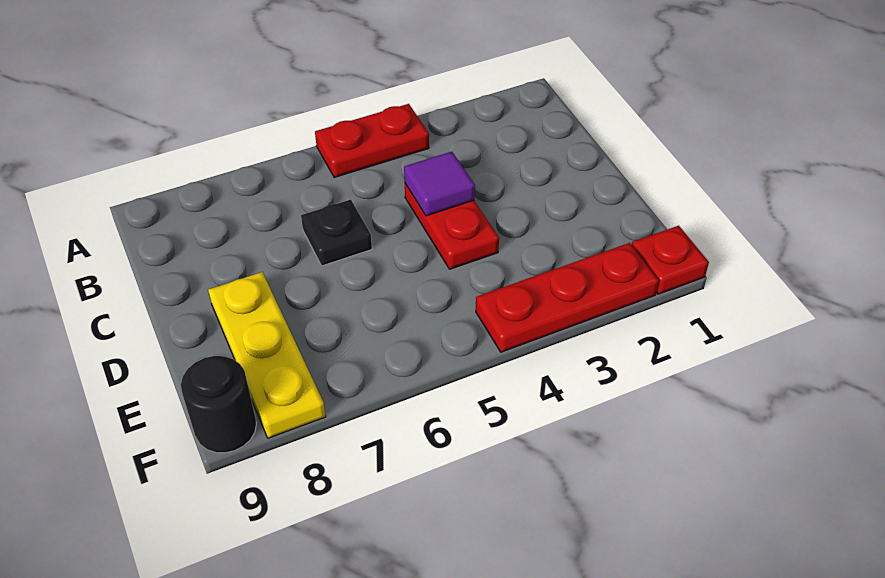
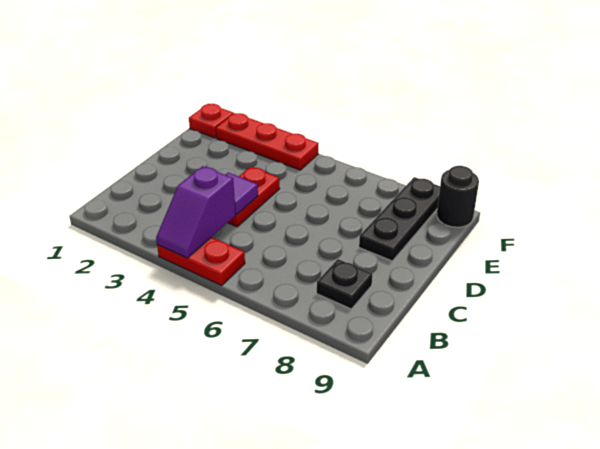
none -> purple slope A4:B4 level 2 top B
black plate C6 level 1 -> black plate B8 level 1
yellow plate D8:F8 level 1 -> black plate D8:F8 level 1

